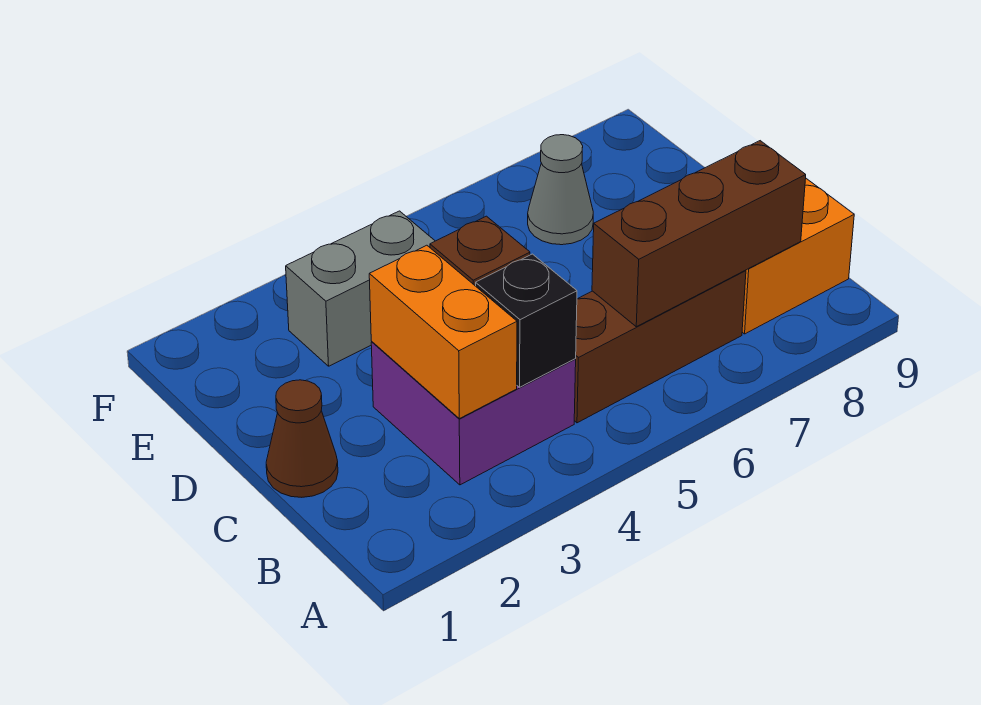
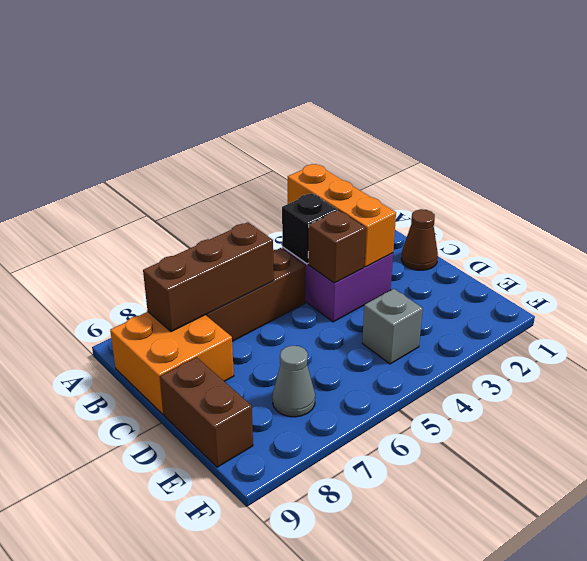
orange brick B3:C3 level 2 -> orange brick A3:C3 level 2
none -> brown brick D9:E9 level 1
grey brick E3:E4 level 1 -> grey brick E4 level 1

